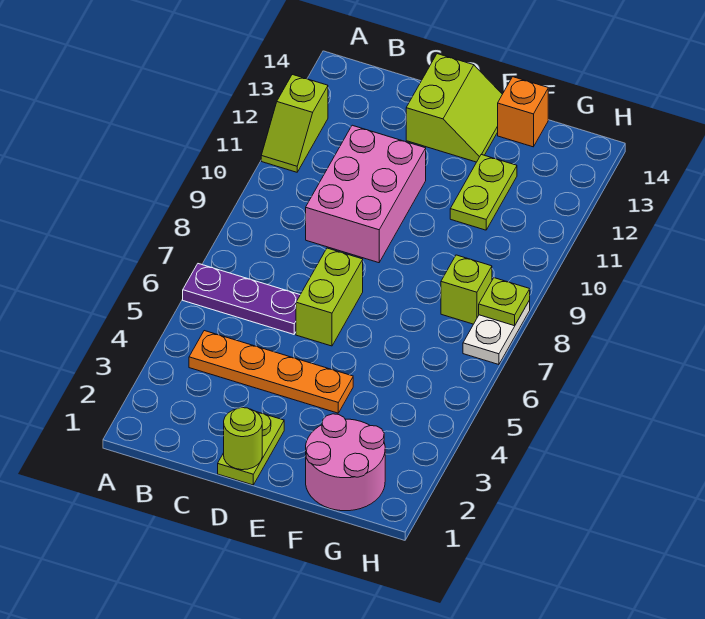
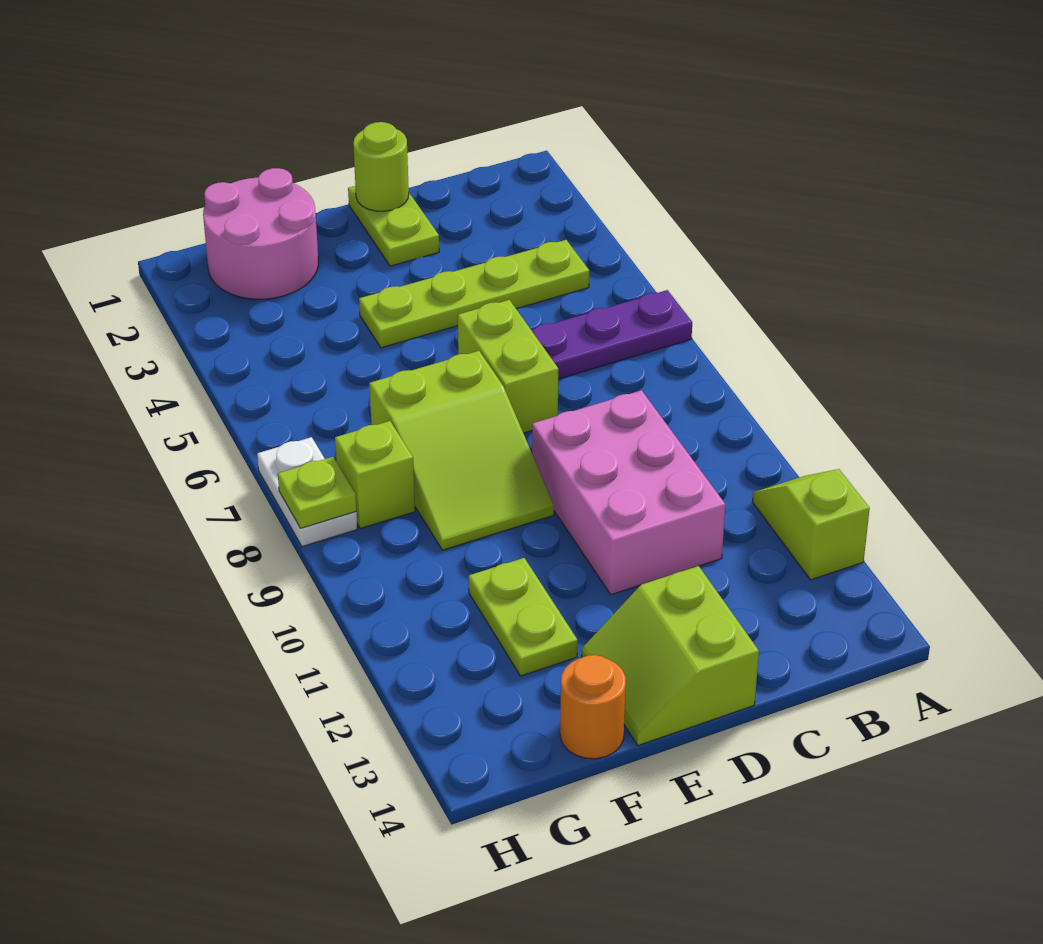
orange plate B4:E4 level 1 -> lime plate B4:E4 level 1
none -> lime slope E7:F9 level 1 top 7
orange brick F14 level 1 -> orange round brick F14 level 1

